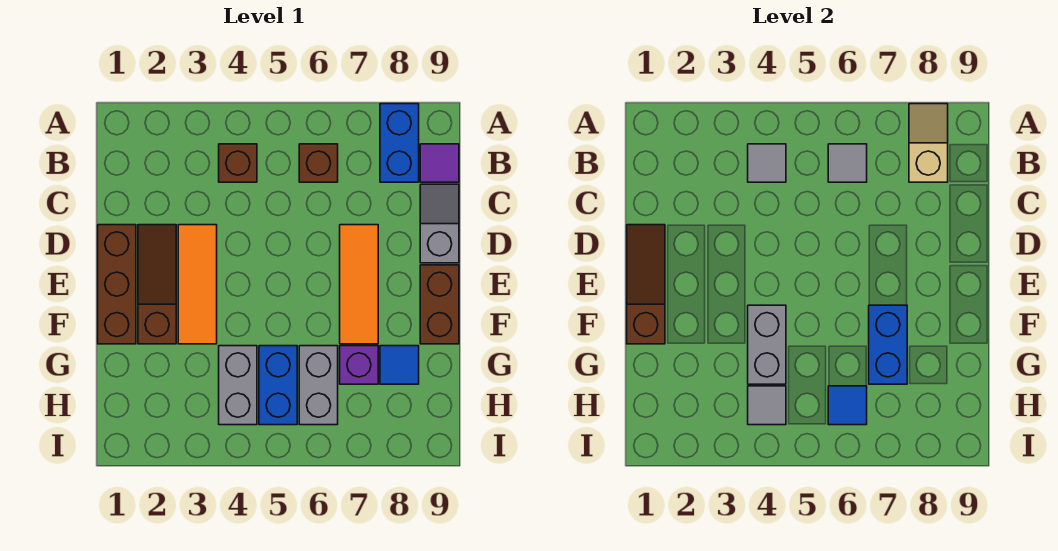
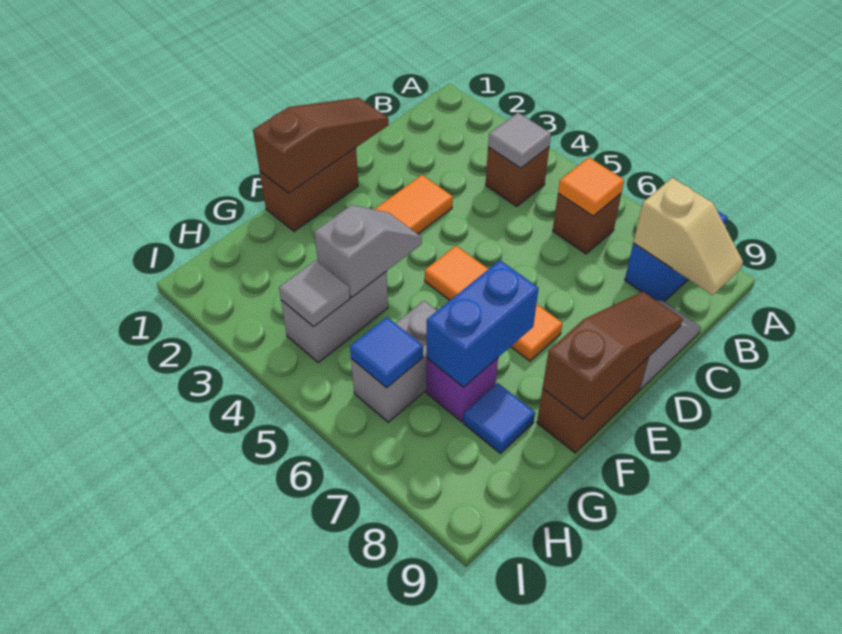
tan slope A8:B8 level 2 top B -> tan slope B8:B9 level 2 top 8
grey tile B6 level 2 -> orange tile B6 level 2
purple tile B9 level 1 -> none
brown brick D1:F1 level 1 -> brown brick E1:F1 level 1
brown slope D2:F2 level 1 top F -> brown slope D9:F9 level 2 top F
orange tile D7:F7 level 1 -> orange tile E5:E7 level 1
grey brick F4:G4 level 2 -> grey slope F4:G4 level 2 top G
blue brick G5:H5 level 1 -> none

